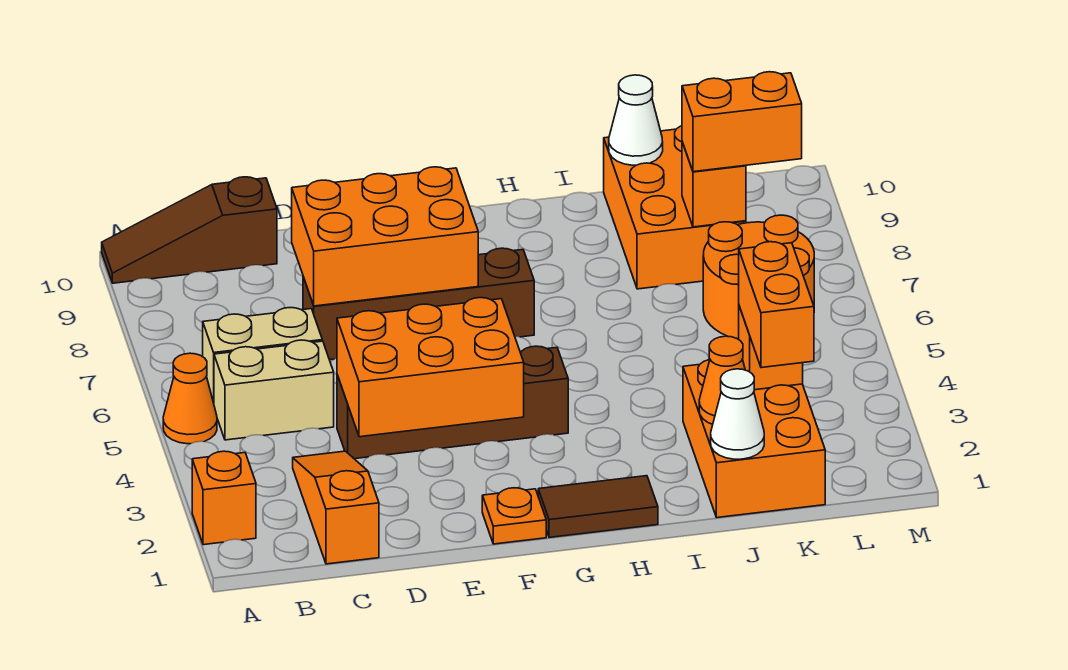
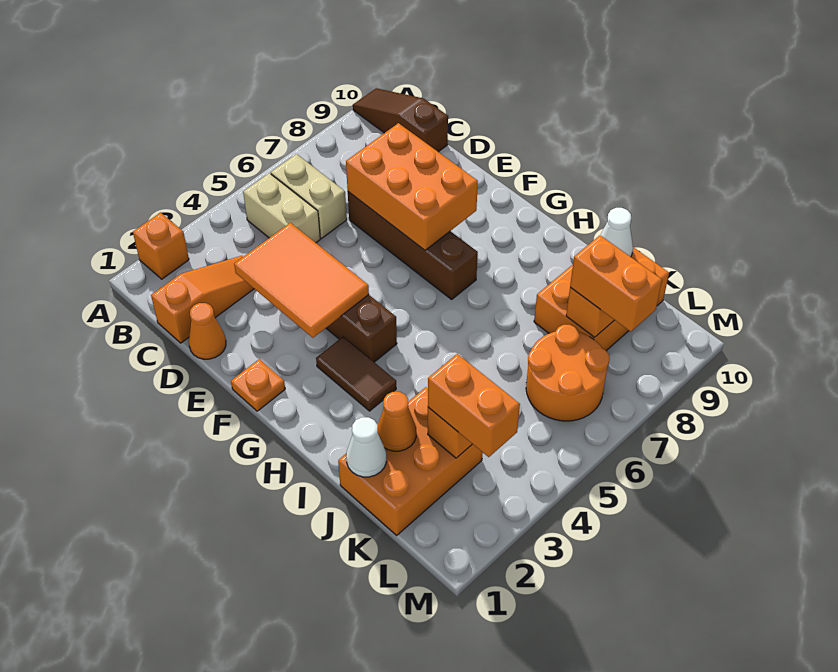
orange cone A5 level 1 -> orange cone D1 level 1
orange brick D3:F4 level 2 -> orange tile D3:F4 level 2
brown tile G1:H1 level 1 -> brown tile G3:H3 level 1
orange brick K2:K3 level 3 -> orange brick K3:L3 level 3

